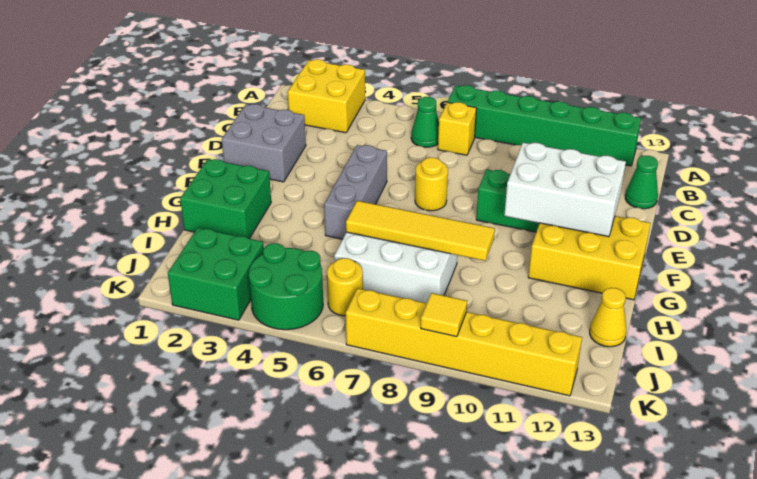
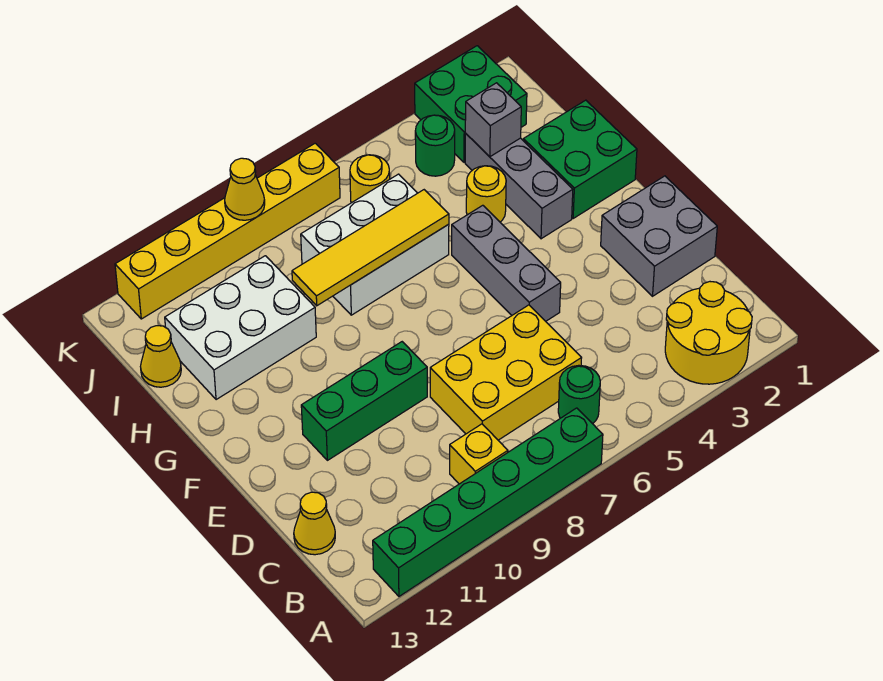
yellow brick A2:B3 level 1 -> yellow round brick A2:B3 level 1
green cone B6 level 1 -> green round brick B6 level 1
yellow brick B7 level 1 -> yellow brick B9 level 1
green cone C13 level 1 -> yellow cone C13 level 1
yellow round brick E7 level 1 -> yellow round brick H4 level 1
white brick E10:F12 level 2 -> white brick H10:I12 level 1
yellow brick F11:G13 level 1 -> yellow brick C6:D8 level 1
none -> grey brick G3:I3 level 1
none -> grey brick I3 level 2
green round brick J4:K5 level 1 -> green round brick J4 level 1
yellow tile K9 level 2 -> yellow cone K9 level 2

